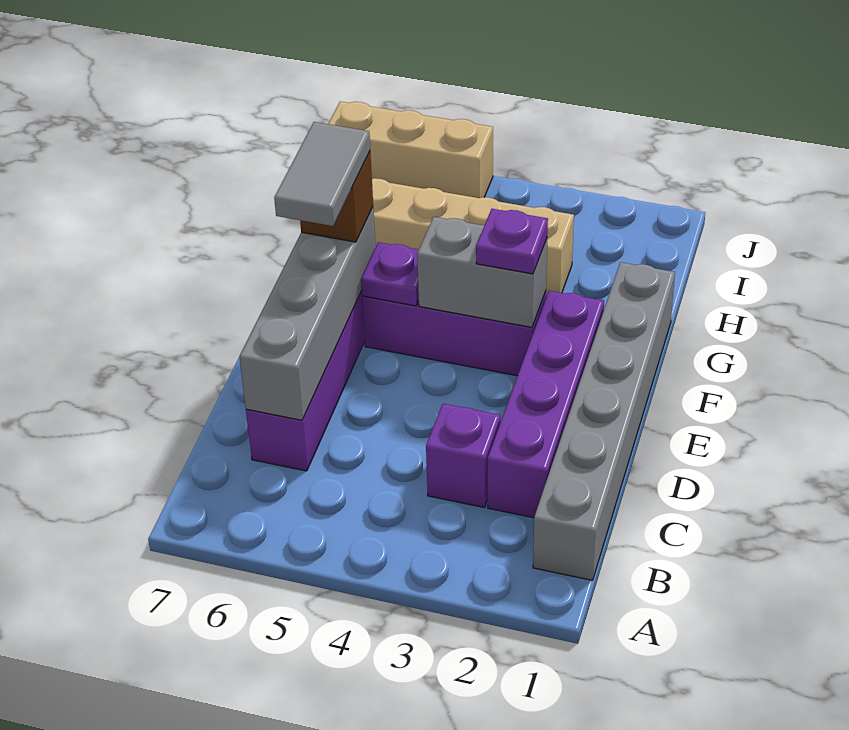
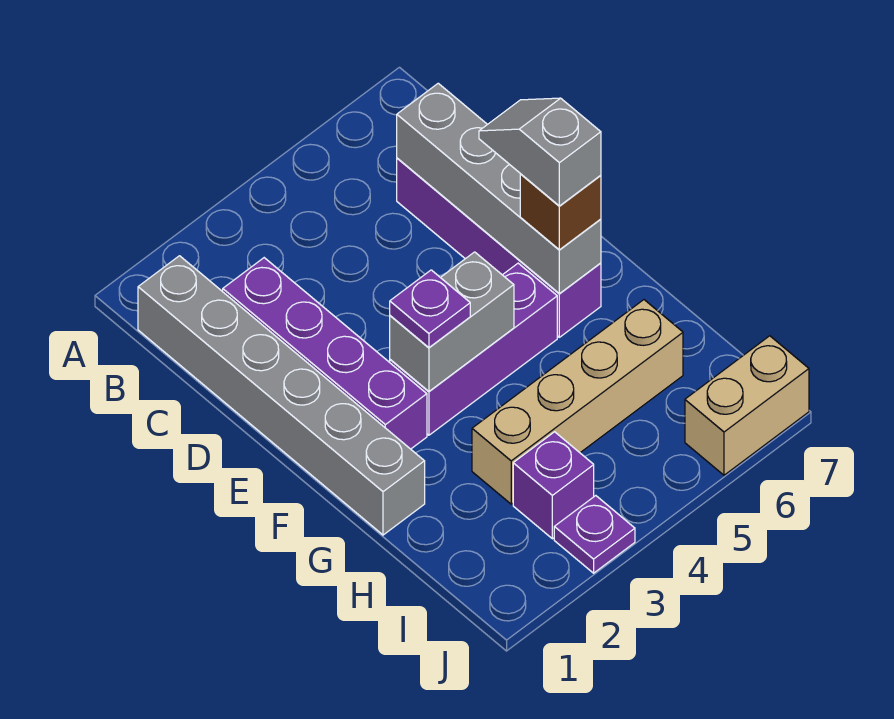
purple brick C3 level 1 -> purple brick I3 level 1
grey tile E6:F6 level 4 -> grey slope E6:F6 level 4 top F
purple plate F5 level 2 -> purple plate J3 level 1
tan brick J5:J7 level 1 -> tan brick J6:J7 level 1

